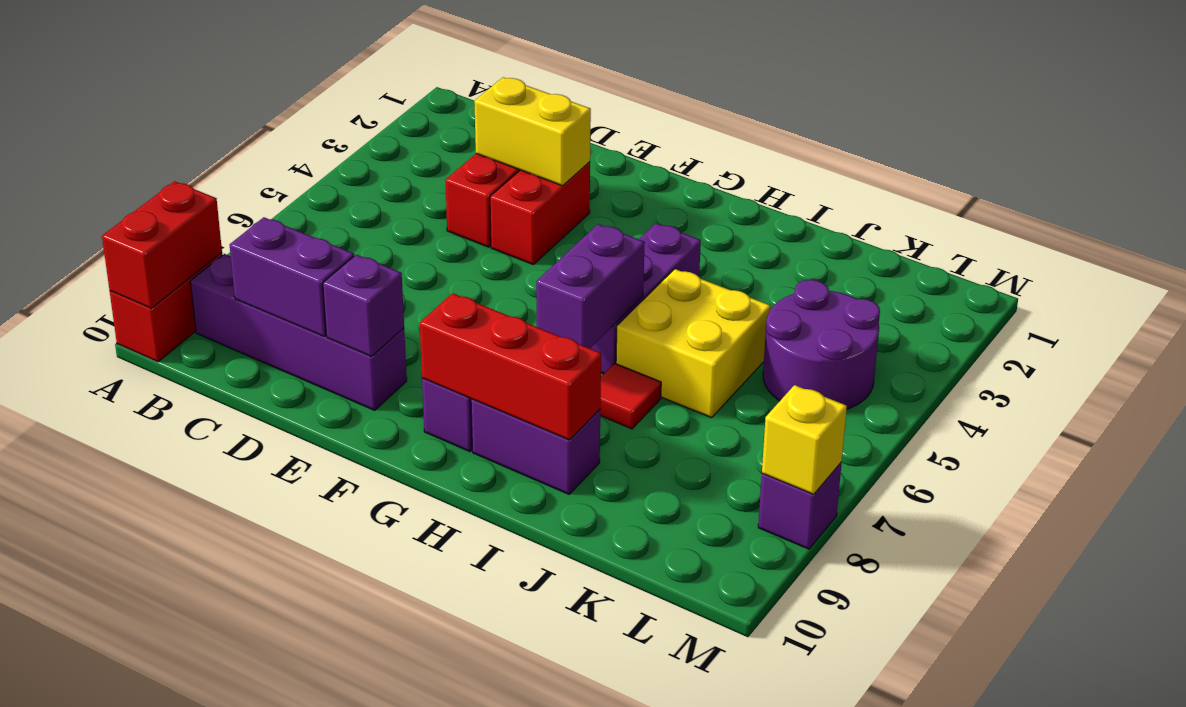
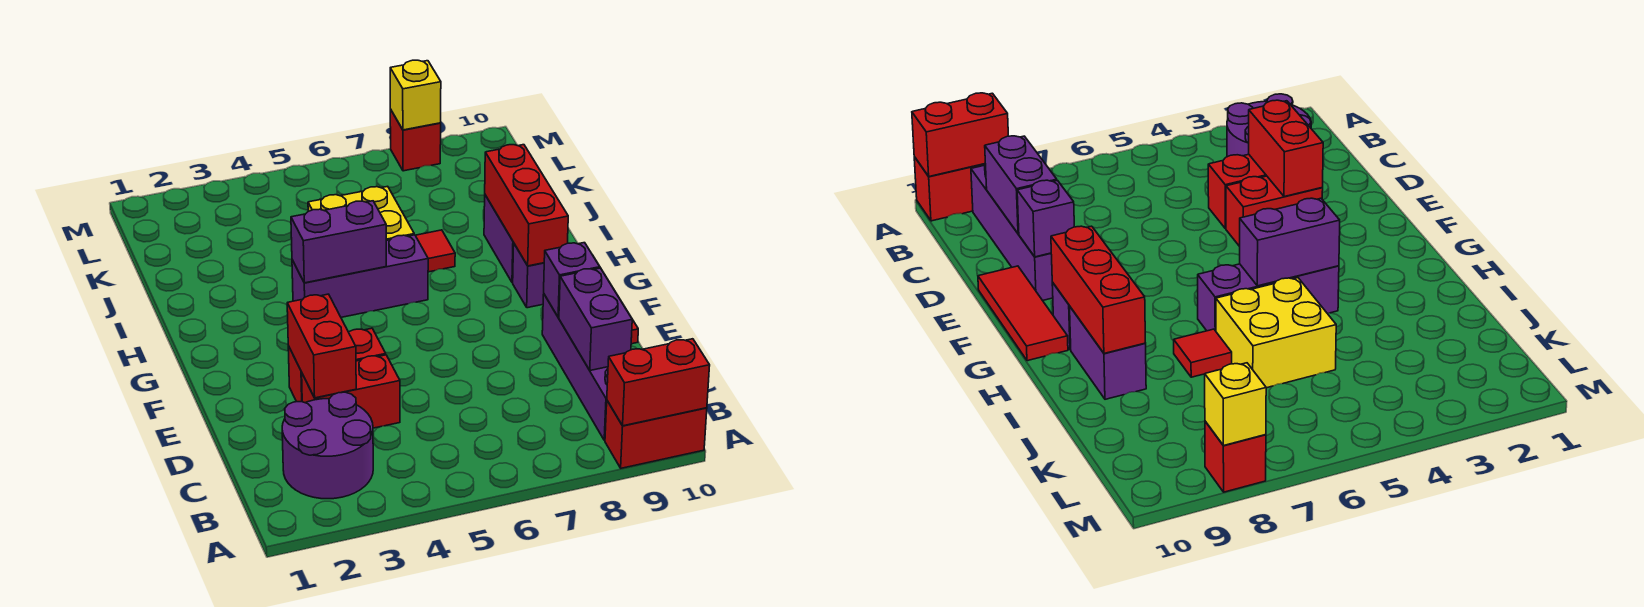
yellow brick D3:E3 level 2 -> red brick D3:E3 level 2
none -> red tile E10:G10 level 1
purple brick H6:H7 level 2 -> purple brick H4:H5 level 2
purple round brick K4:L5 level 1 -> purple round brick B2:C3 level 1
purple brick M8 level 1 -> red brick M8 level 1

